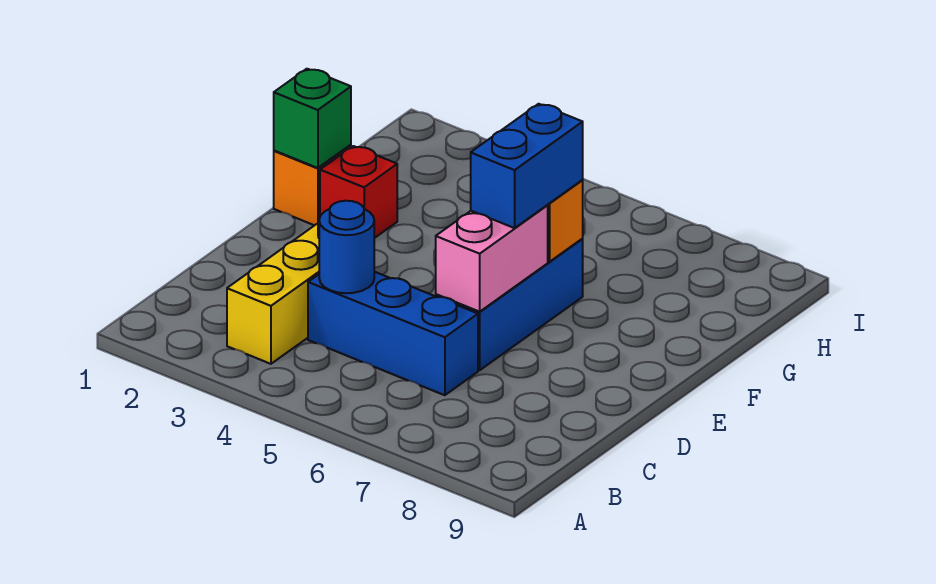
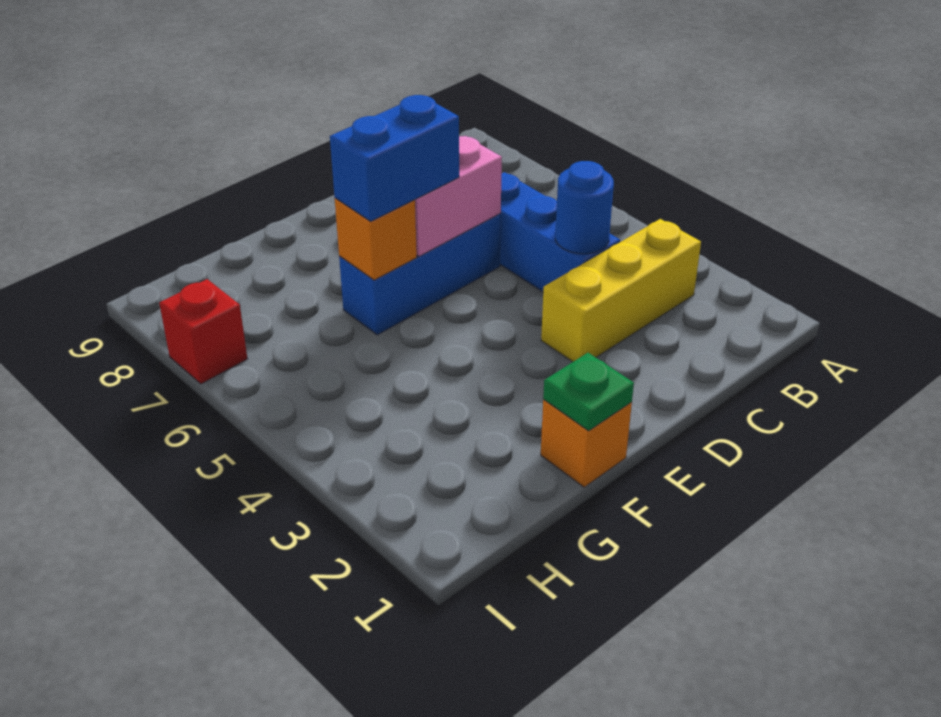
green brick F1 level 2 -> green plate F1 level 2
red brick F2 level 1 -> red brick I7 level 1

